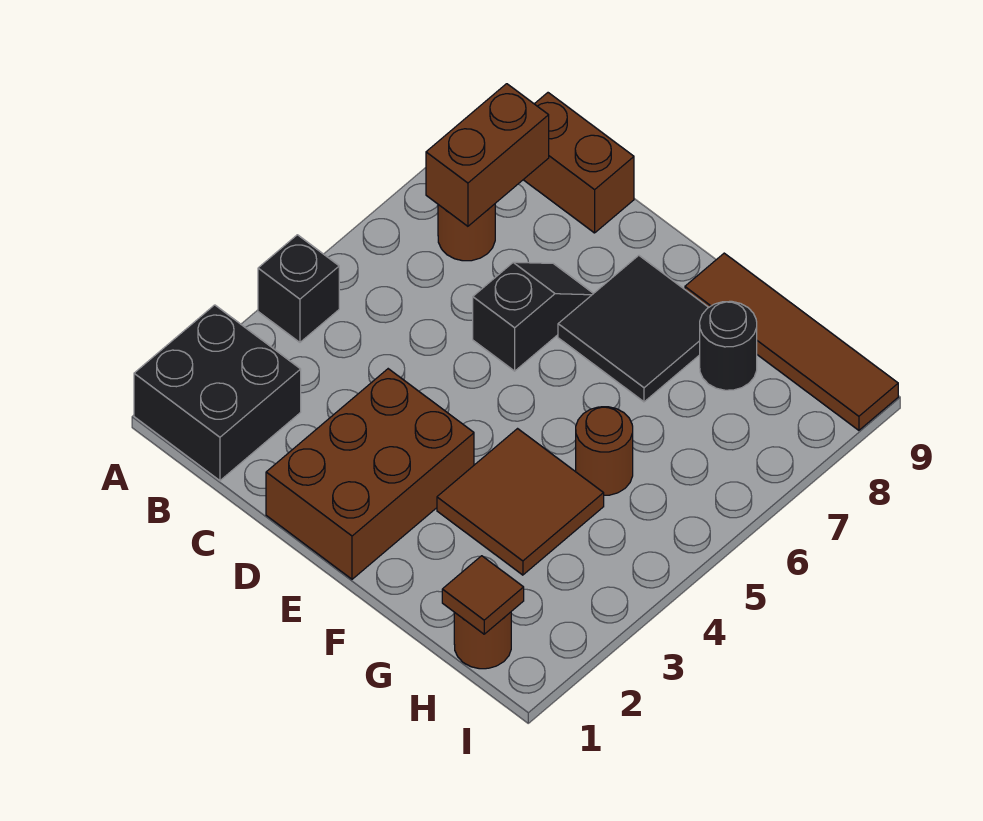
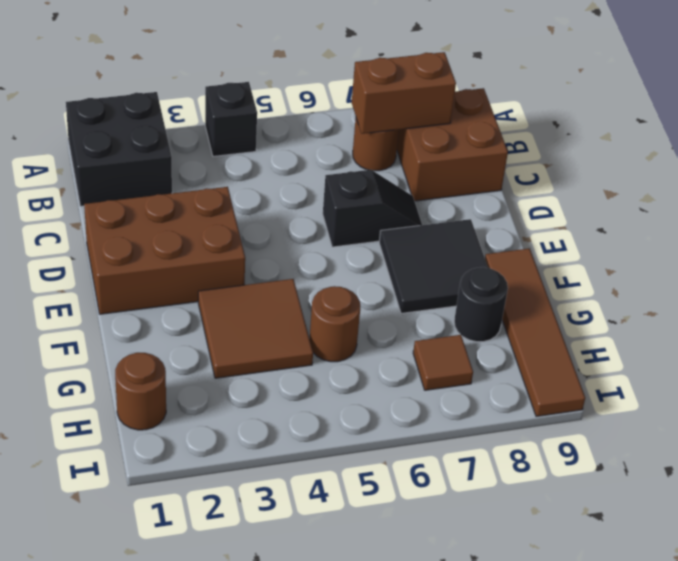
brown brick B9:C9 level 1 -> brown brick B8:C9 level 1
brown tile H1 level 2 -> brown tile H7 level 1

